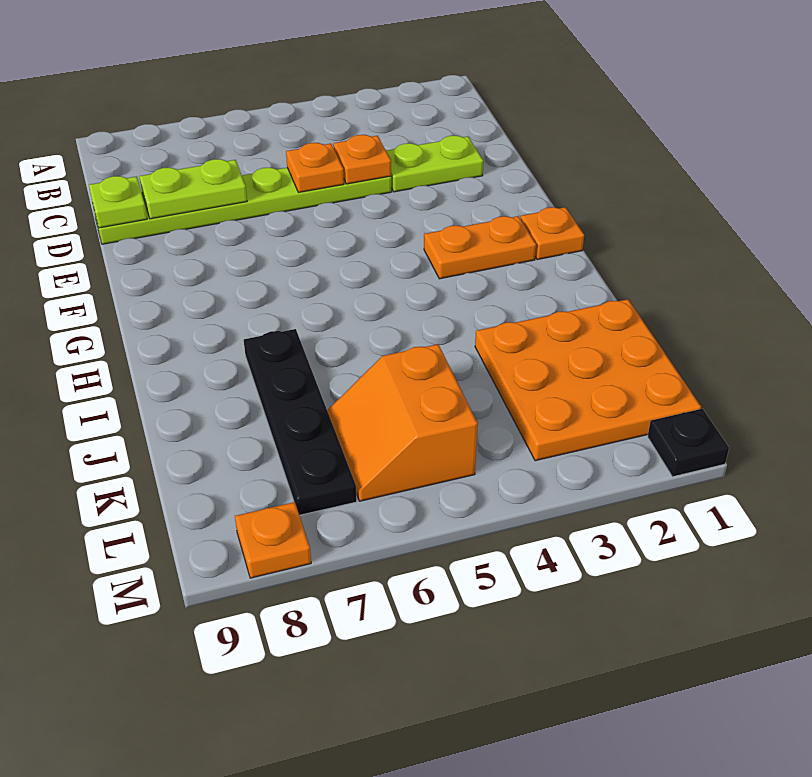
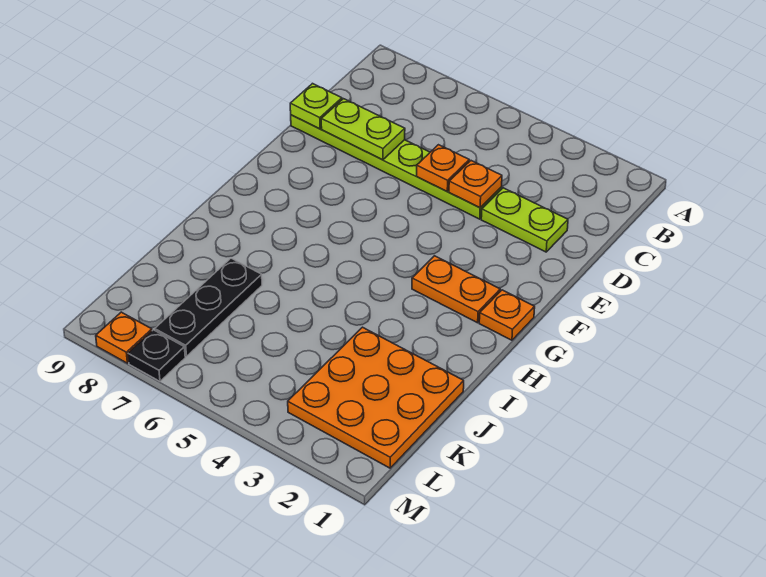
black plate I7:L7 level 1 -> black plate J7:L7 level 1
orange slope K5:L6 level 1 top 5 -> none
black plate M1 level 1 -> black plate M7 level 1

